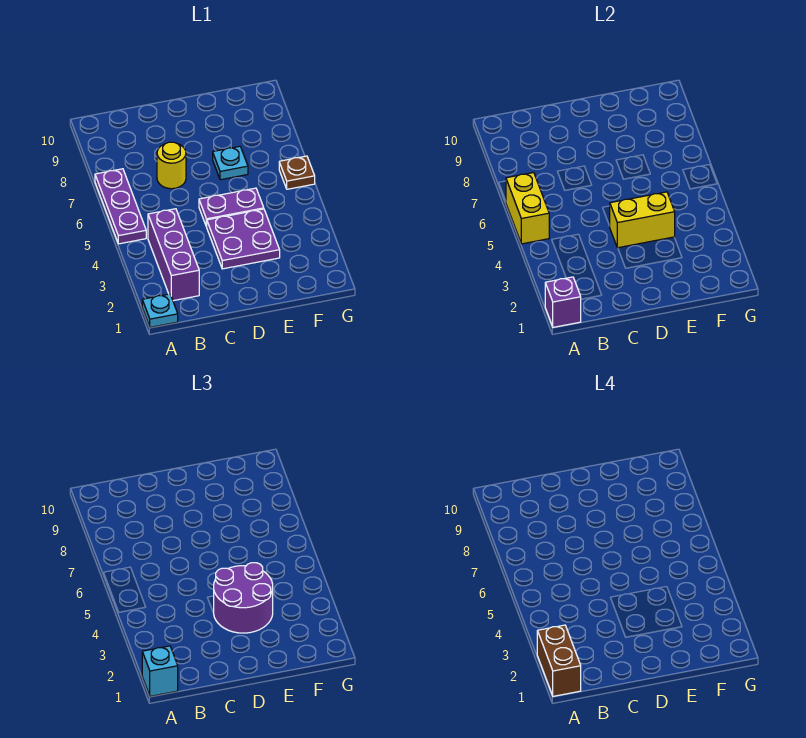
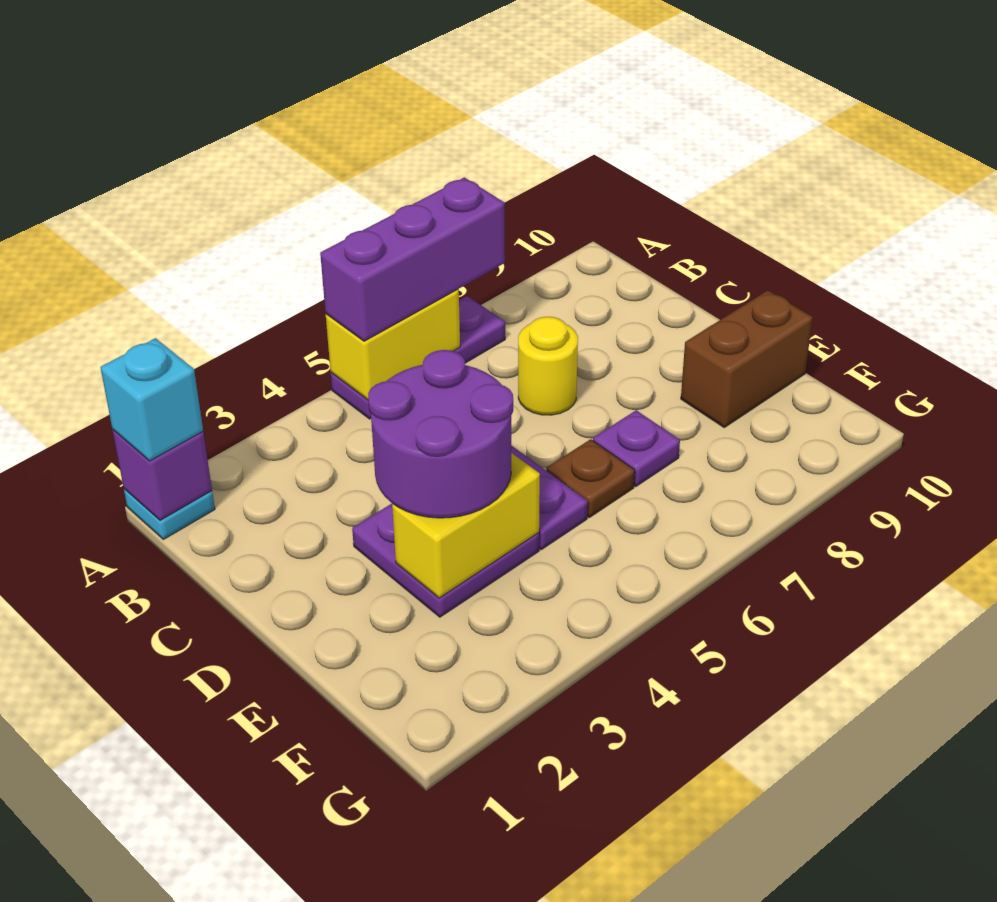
brown brick A1:A2 level 4 -> brown brick E9:E10 level 1
purple brick B2:B4 level 1 -> purple brick A5:A7 level 3
yellow brick D4:E4 level 2 -> yellow brick E3:E4 level 2
cyan plate E7 level 1 -> purple plate E7 level 1
brown plate G6 level 1 -> brown plate E6 level 1

